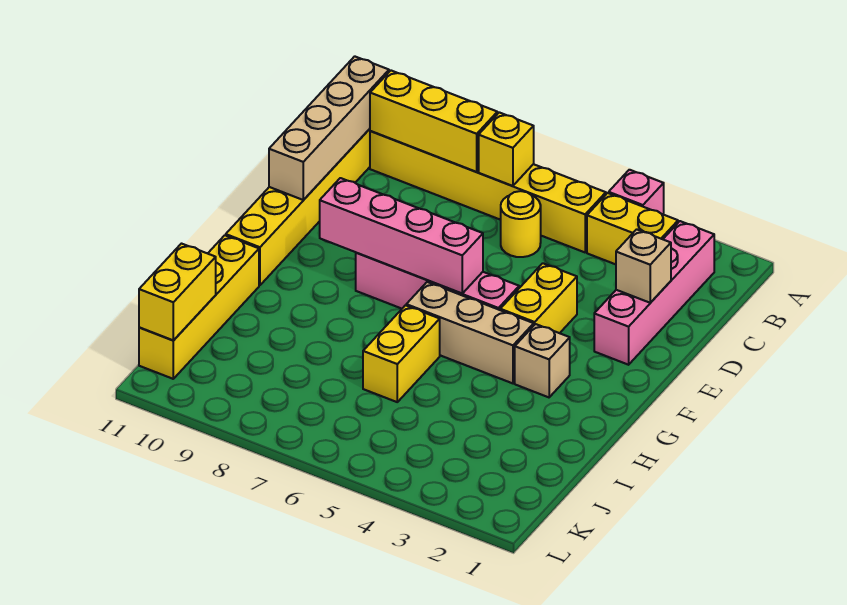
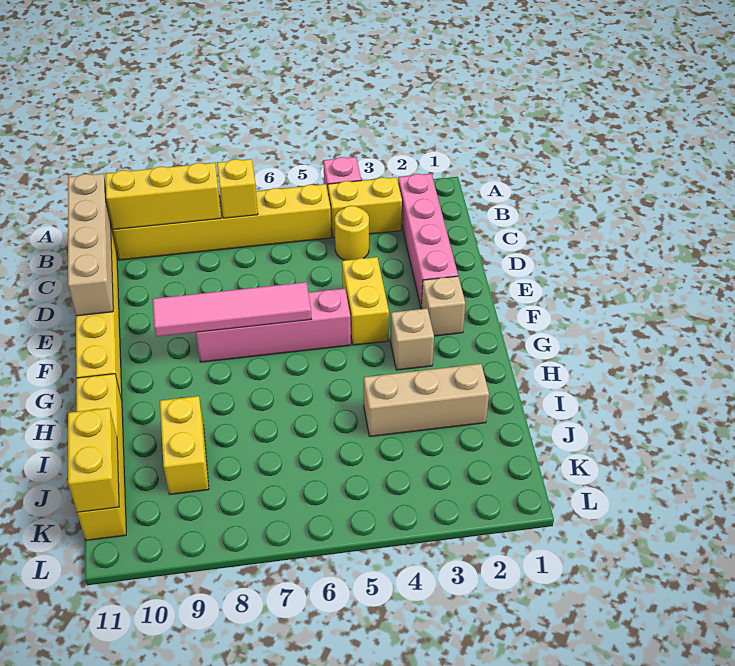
yellow round brick C6 level 1 -> yellow round brick C4 level 1
tan brick D2 level 2 -> tan brick F2 level 1
pink brick F6:F9 level 2 -> pink tile F6:F9 level 2
tan brick G4:G6 level 1 -> tan brick I2:I4 level 1
yellow brick H6:I6 level 1 -> yellow brick I9:J9 level 1

